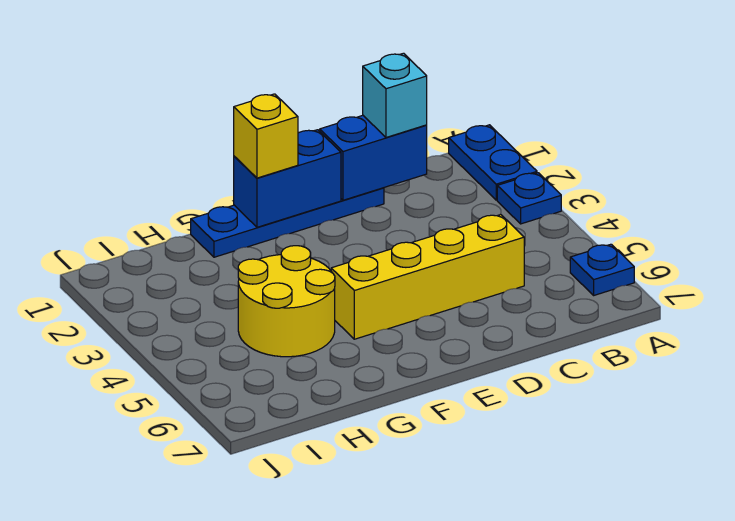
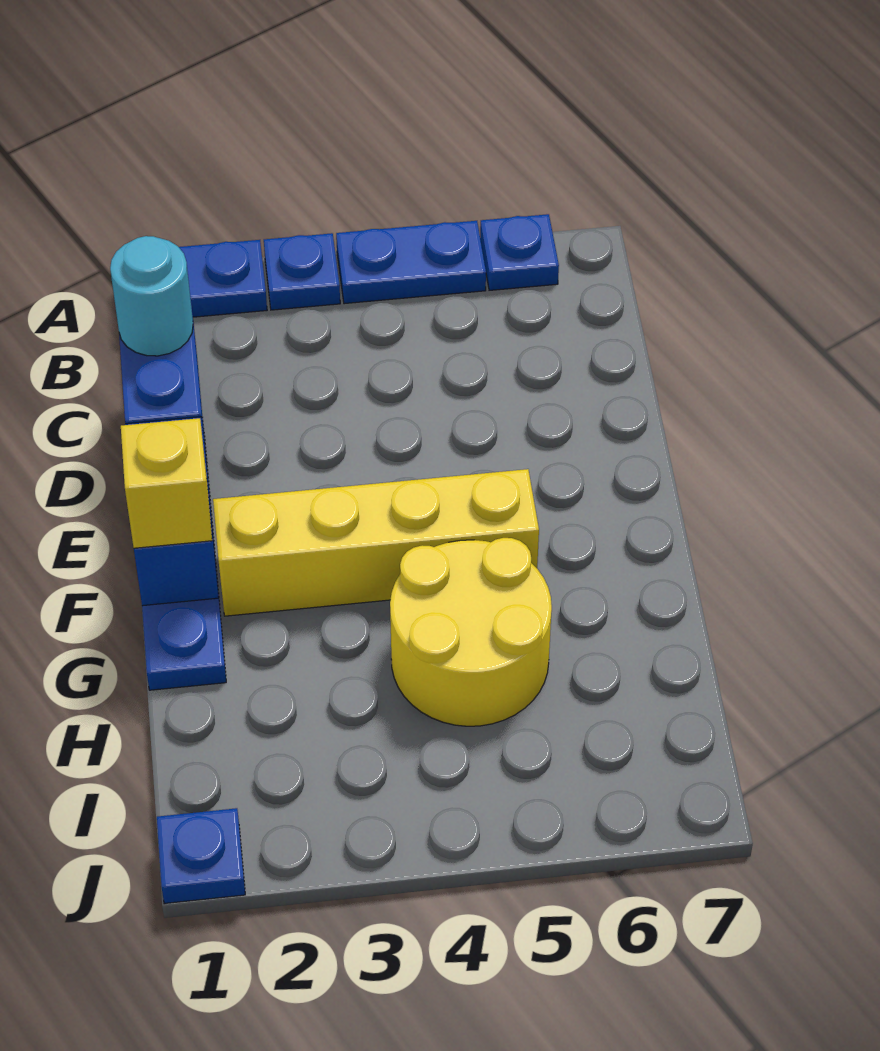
none -> blue plate A4:A5 level 1
cyan brick C1 level 3 -> cyan round brick C1 level 3
yellow brick C5:F5 level 1 -> yellow brick F2:F5 level 1
none -> blue plate J1 level 1

